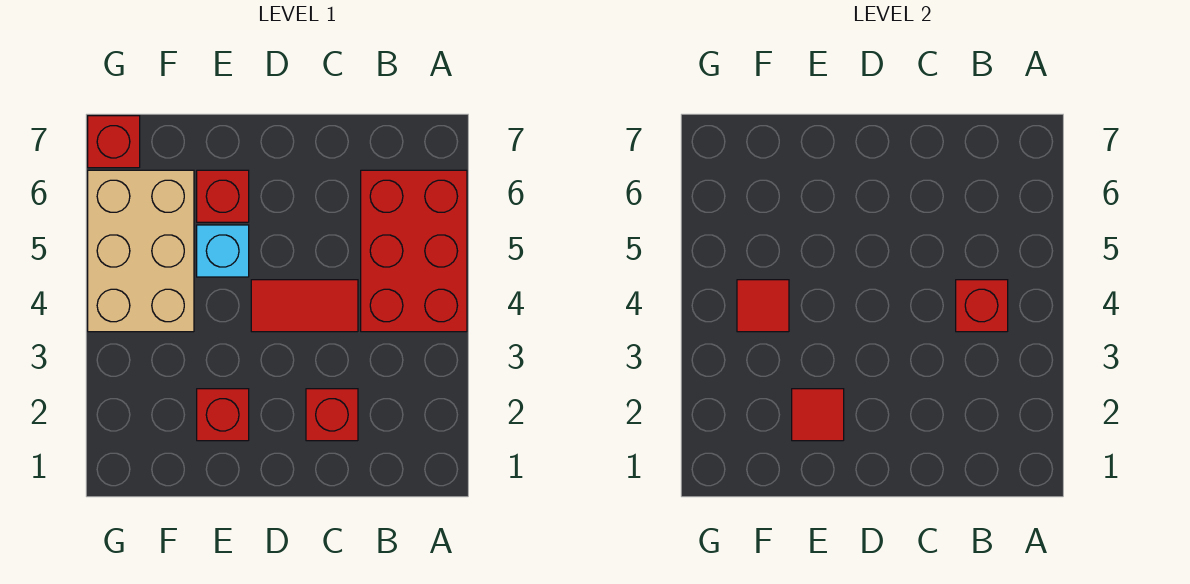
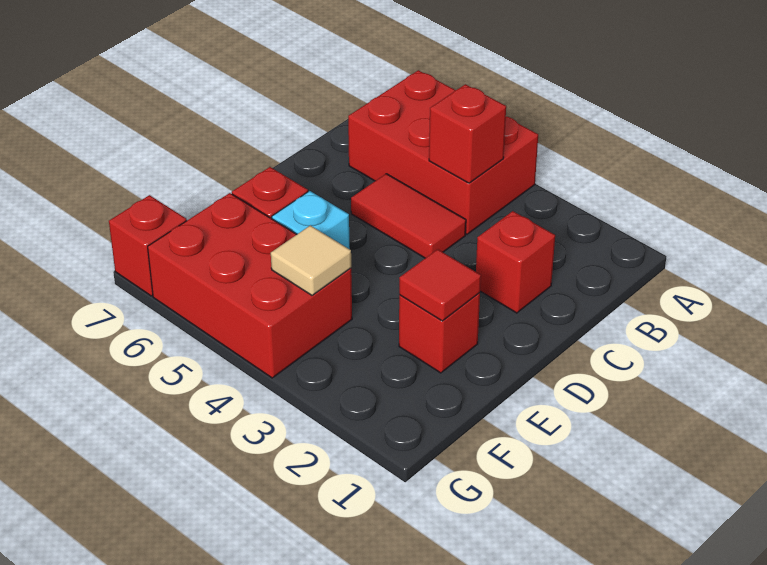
red tile C4:D4 level 1 -> red tile C4:C5 level 1
tan brick F4:G6 level 1 -> red brick F4:G6 level 1
red tile F4 level 2 -> tan tile F4 level 2

